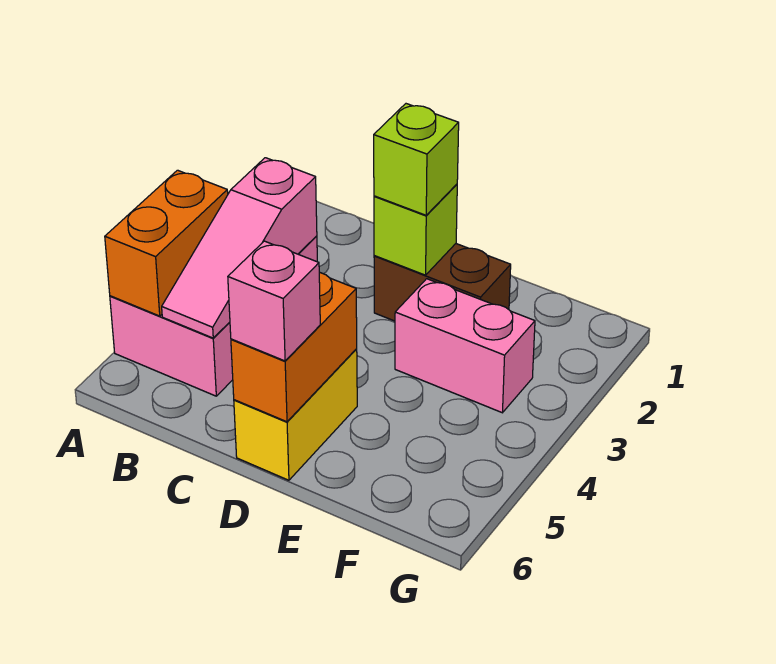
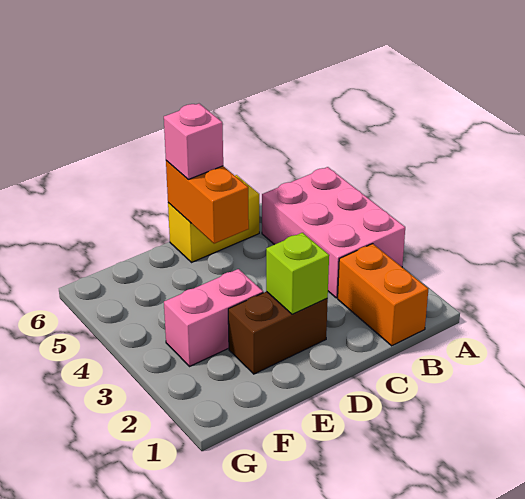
orange brick A4:A5 level 2 -> orange brick B1:B2 level 1
pink slope B3:B5 level 2 top 3 -> none
lime brick D2 level 3 -> none
yellow brick D5:D6 level 1 -> yellow brick C6:D6 level 1

